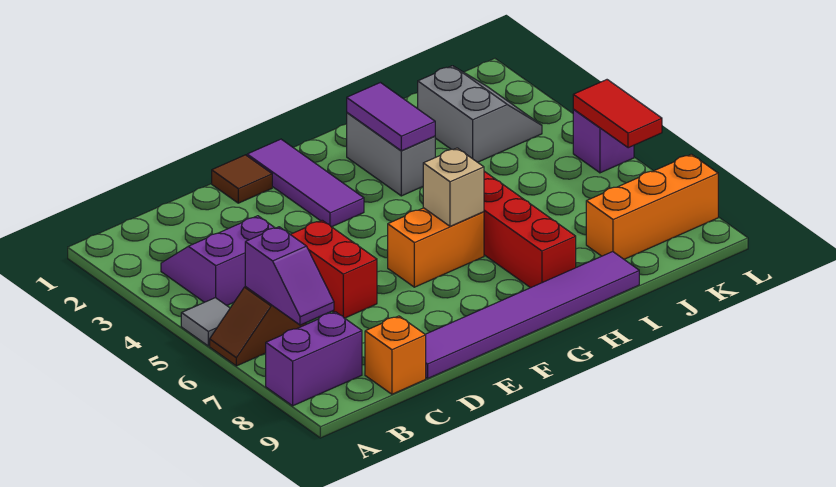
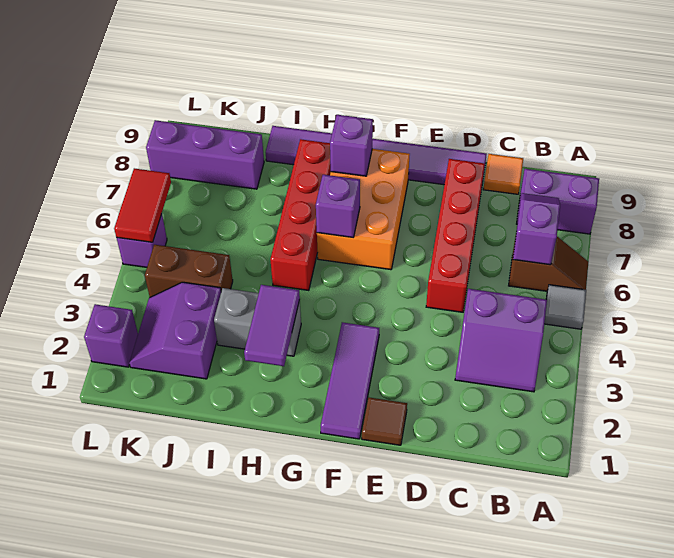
orange brick C9 level 1 -> orange tile C9 level 1
red brick D5:D6 level 1 -> red brick D5:D8 level 1
orange brick F6:G6 level 1 -> orange brick F6:G8 level 1
tan brick G6 level 2 -> purple brick G6 level 2
none -> purple brick G8 level 2
grey brick H2:H3 level 1 -> grey brick H3:I3 level 1
grey slope J2:K3 level 1 top J -> purple slope J2:K3 level 1 top J
none -> brown brick J4:K4 level 1
orange brick J8:L8 level 1 -> purple brick J8:L8 level 1
none -> purple brick L2 level 1

